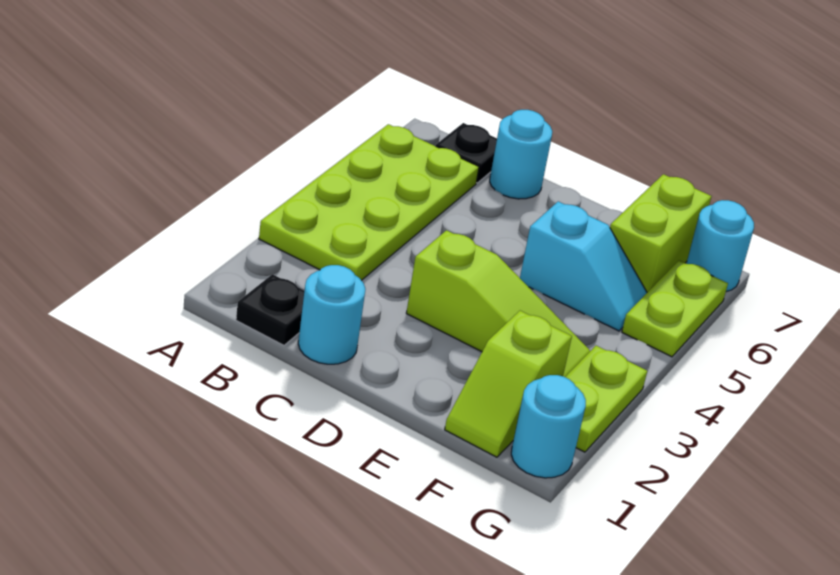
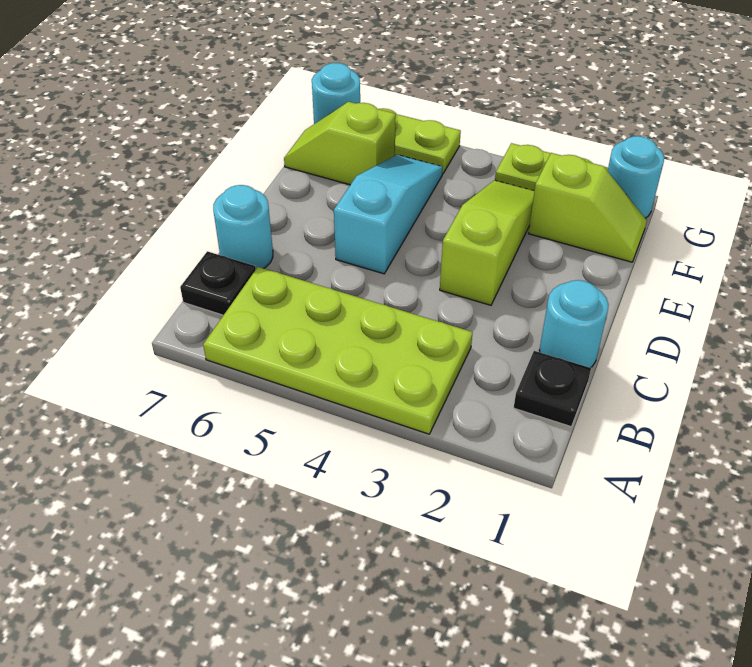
cyan slope E5:F5 level 1 top E -> cyan slope D5:F5 level 1 top D
lime brick F6:F7 level 1 -> lime slope F6:F7 level 1 top 6

